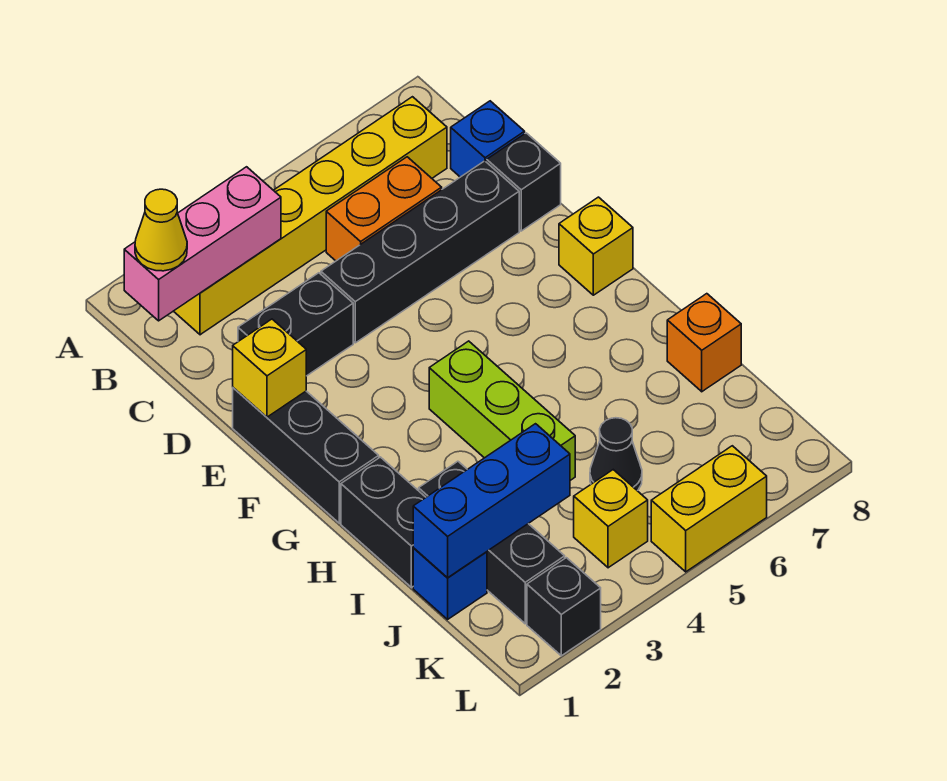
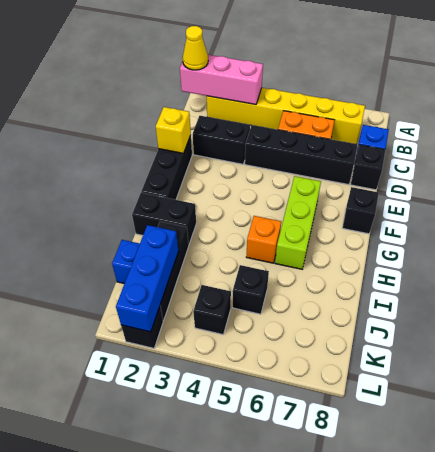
yellow brick F8 level 1 -> black brick F8 level 1
lime brick G4:I4 level 1 -> lime brick F6:H6 level 1
black brick H1:I1 level 1 -> black brick H1:H2 level 1
orange brick I8 level 1 -> orange brick H5 level 1
blue brick J1:J3 level 2 -> blue brick J2:L2 level 2
black cone J5 level 1 -> black brick J5 level 1
yellow brick K4 level 1 -> black brick K4 level 1
yellow brick L5:L6 level 1 -> none

